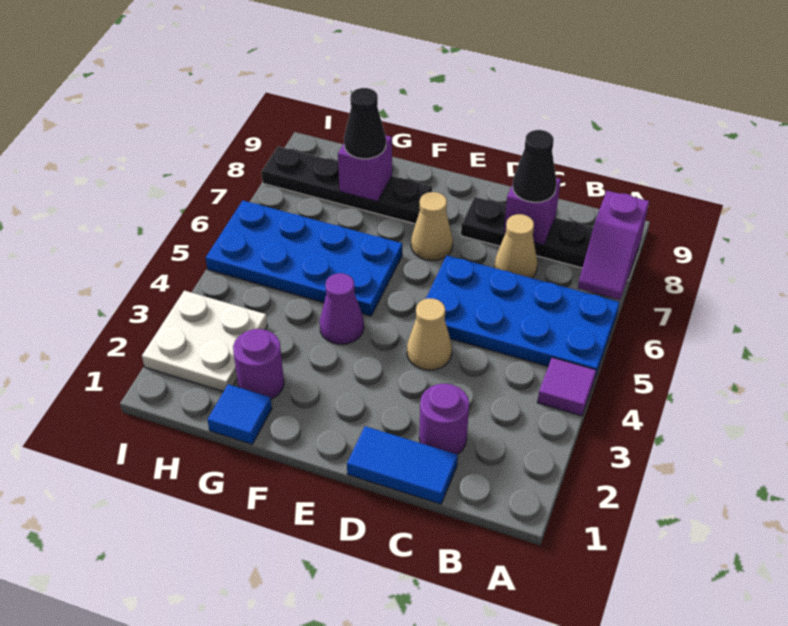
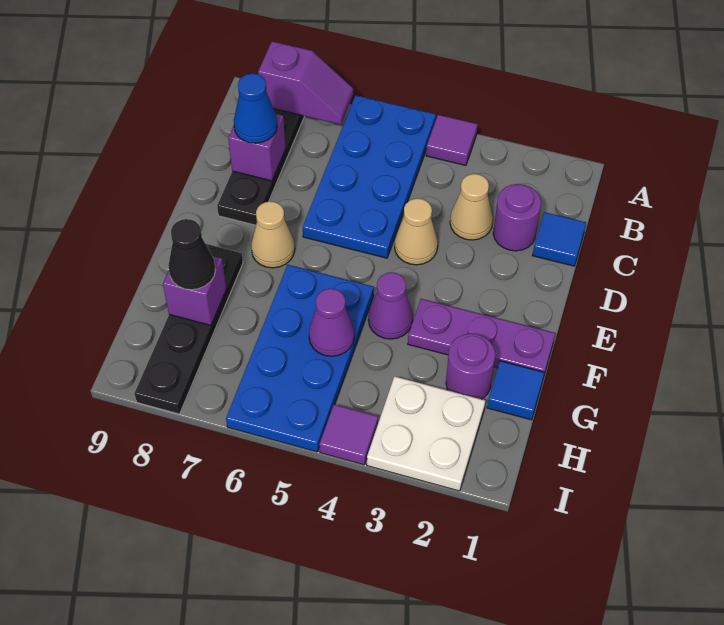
blue tile C1:D1 level 1 -> blue tile C1 level 1
tan cone C7 level 1 -> tan cone C3 level 1
black cone C8 level 3 -> blue cone C8 level 3
none -> purple plate F1:F3 level 1
none -> purple cone G5 level 2
none -> purple tile I4 level 1

